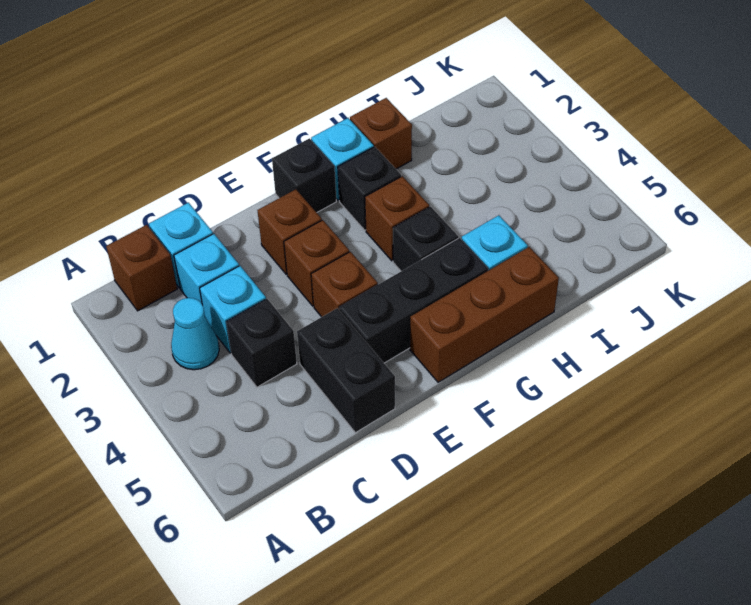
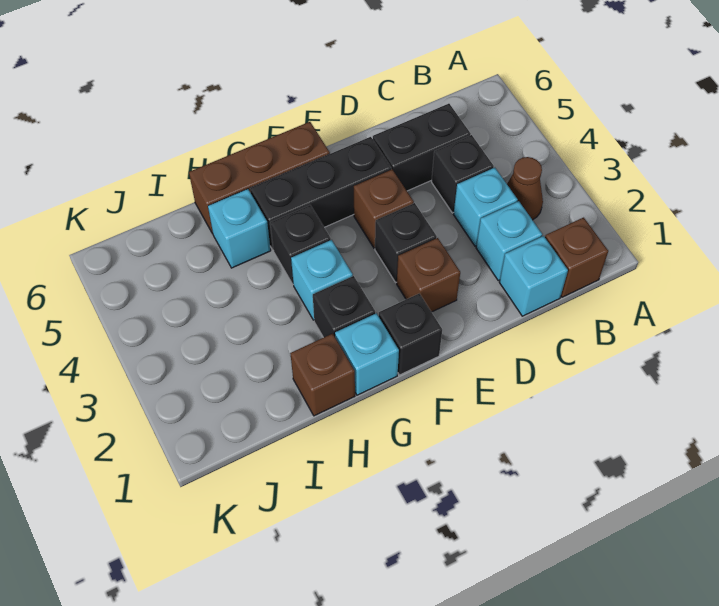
cyan cone B3 level 1 -> brown cone B3 level 1
black brick D5:D6 level 1 -> black brick C5:D5 level 1
brown brick E3 level 1 -> black brick E3 level 1
brown brick G3 level 1 -> cyan brick G3 level 1

